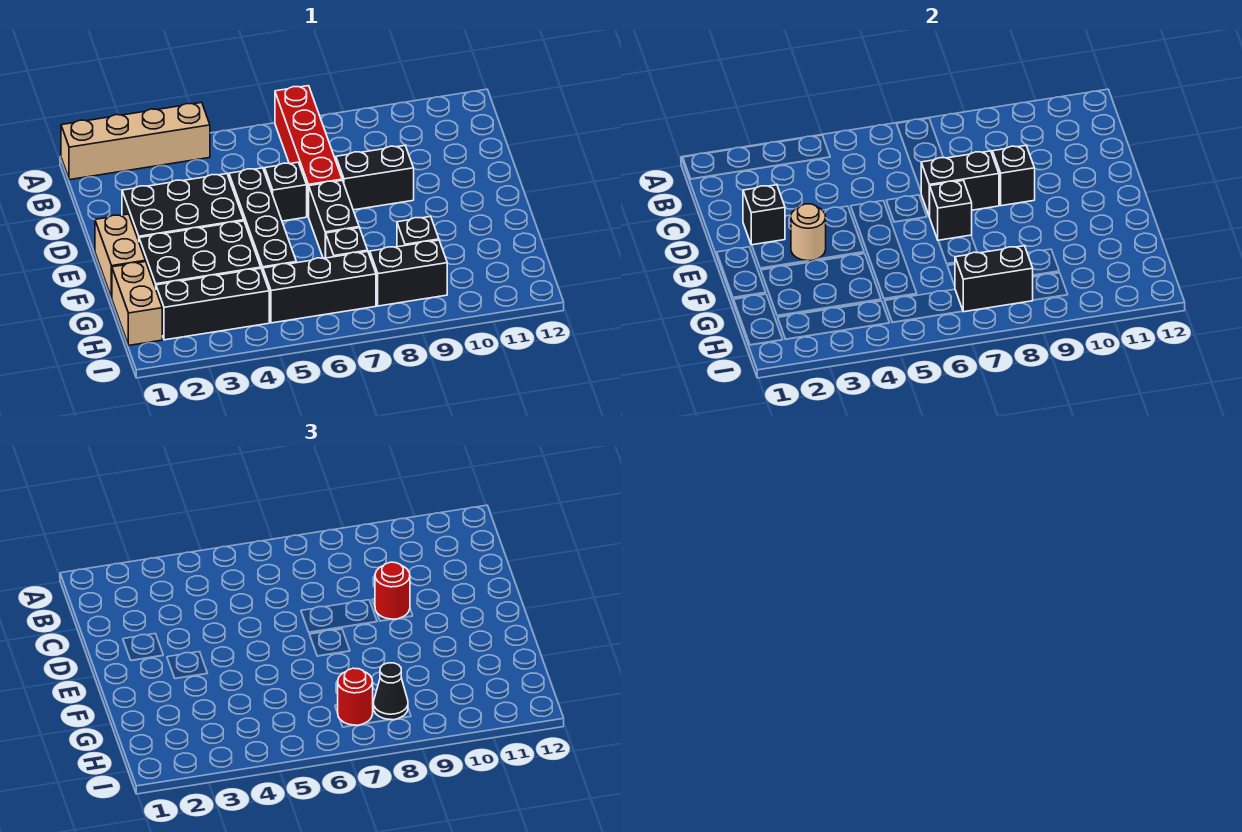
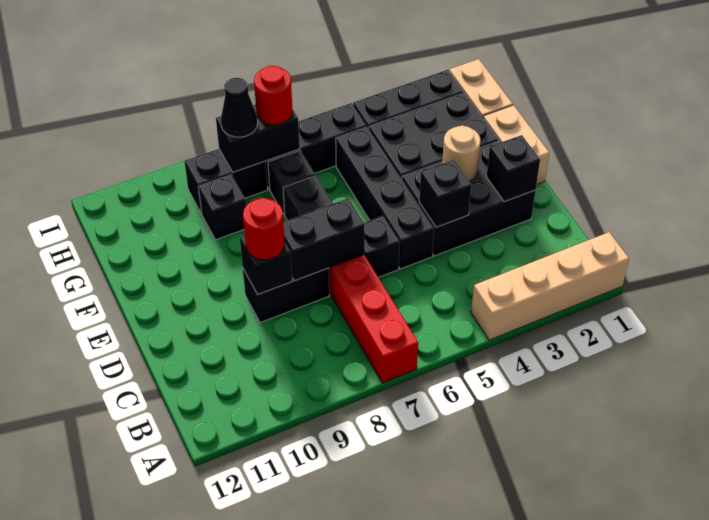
black brick E7 level 2 -> black brick D4 level 2

